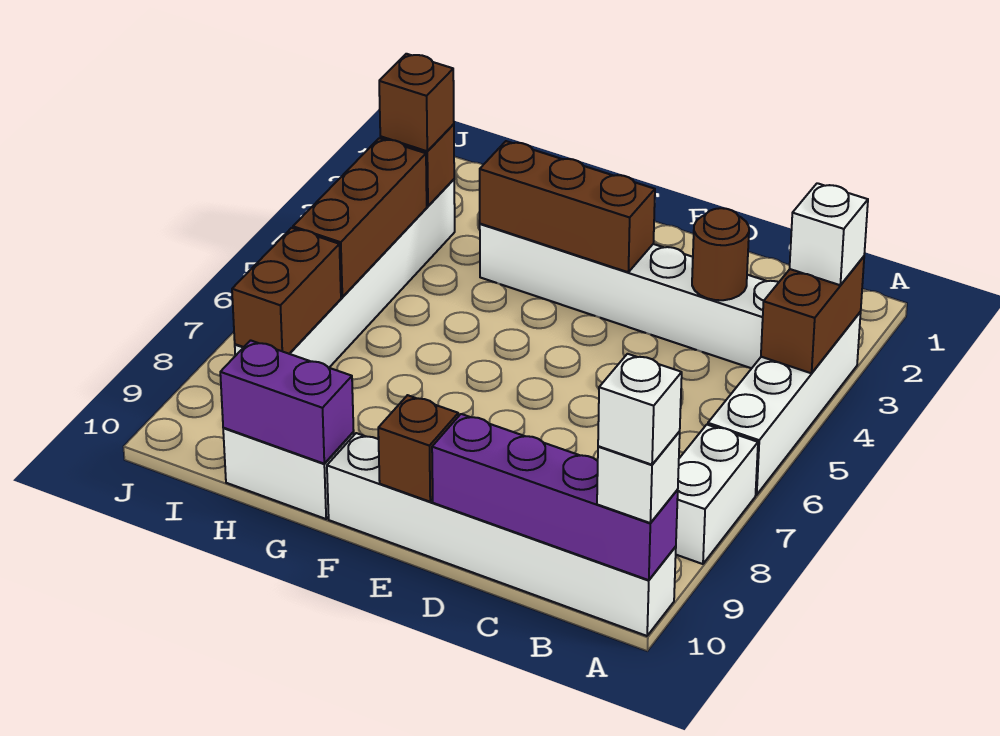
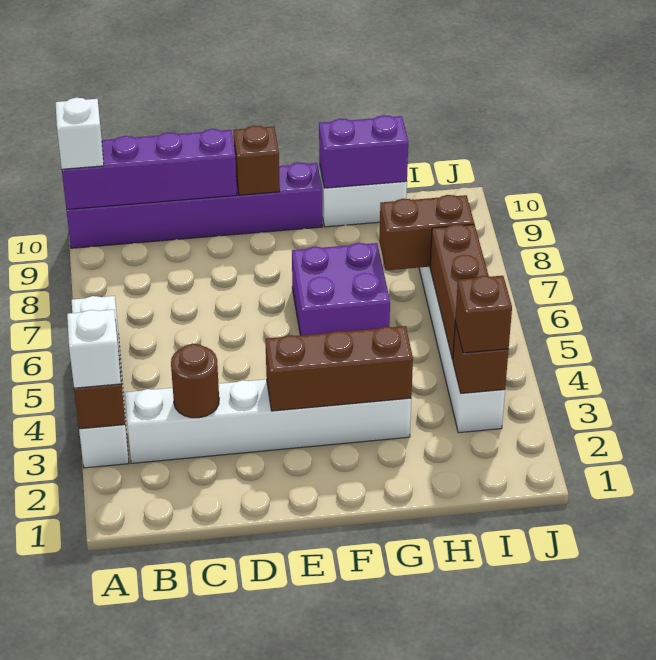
white brick A7:A8 level 1 -> none
white brick A10:F10 level 1 -> purple brick A10:F10 level 1
white brick A10 level 4 -> none
none -> purple brick F6:G7 level 1
brown brick I7:I8 level 2 -> brown brick H7:I7 level 2

